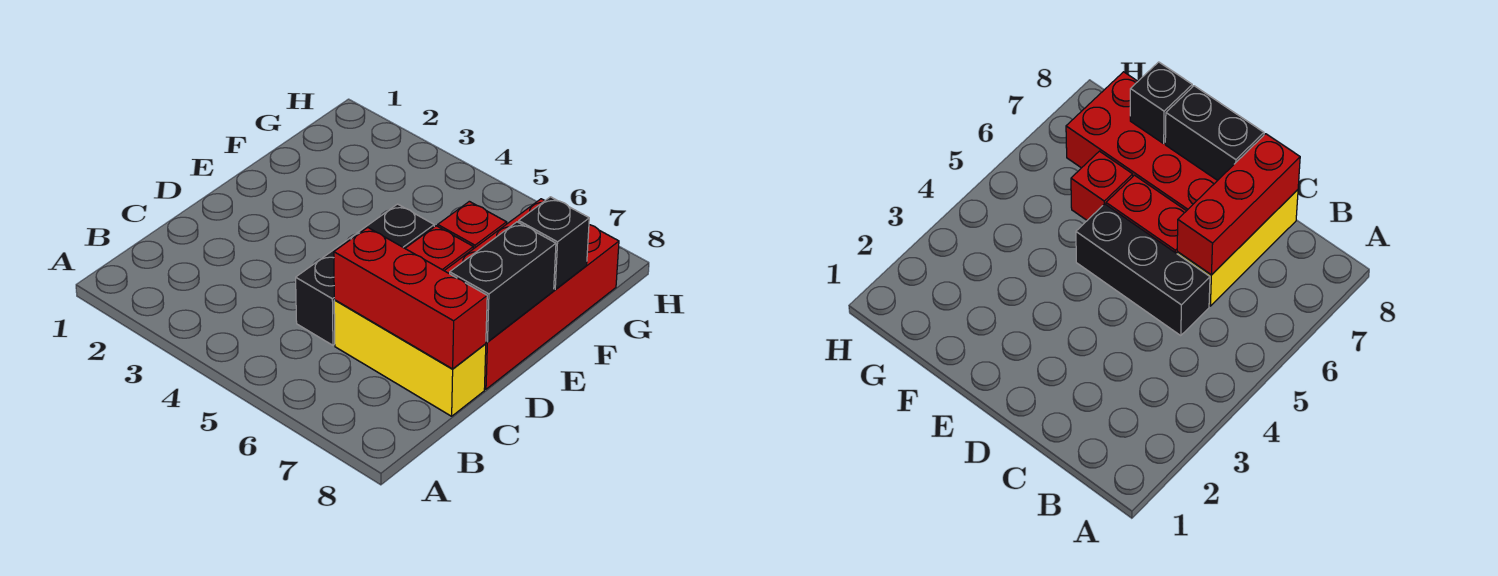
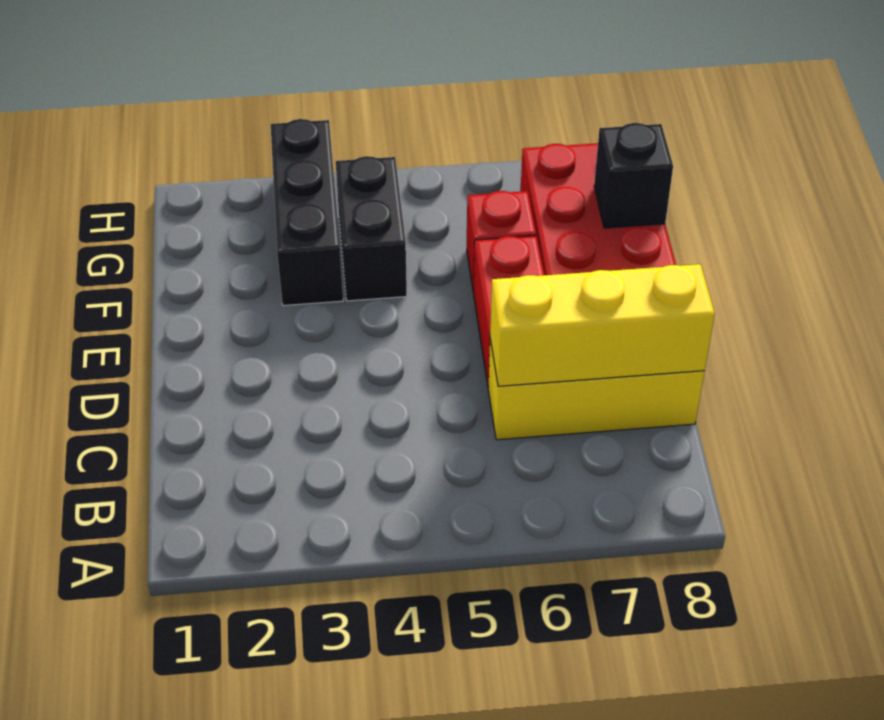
black brick C5:E5 level 1 -> black brick F3:H3 level 1
red brick C6:C8 level 2 -> yellow brick C6:C8 level 2
black brick D8:E8 level 2 -> black brick F4:G4 level 1

